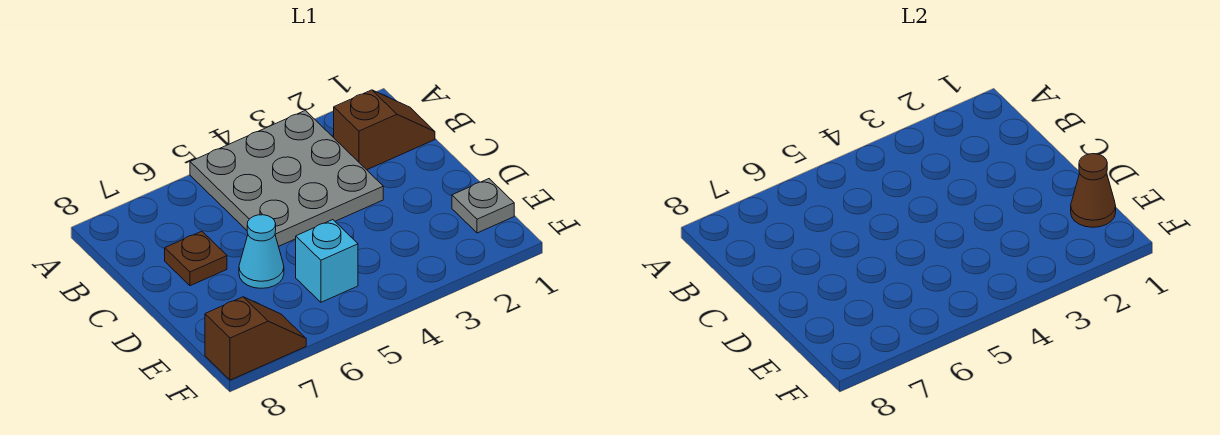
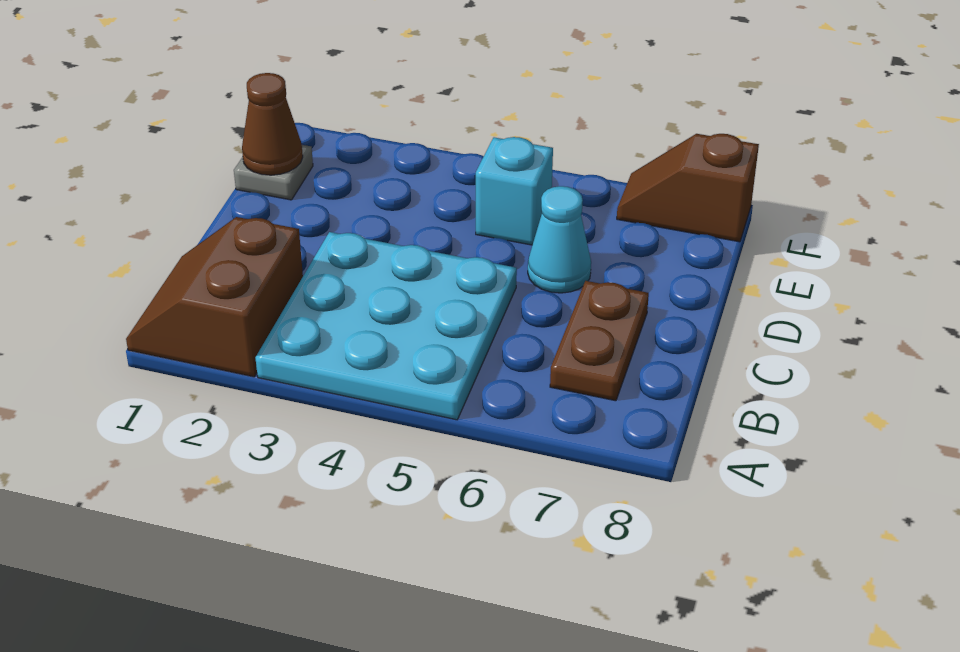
grey plate A3:C5 level 1 -> cyan plate A3:C5 level 1
brown slope B1:B2 level 1 top 2 -> brown slope A1:B2 level 1 top 2
brown plate C7 level 1 -> brown plate B7:C7 level 1

